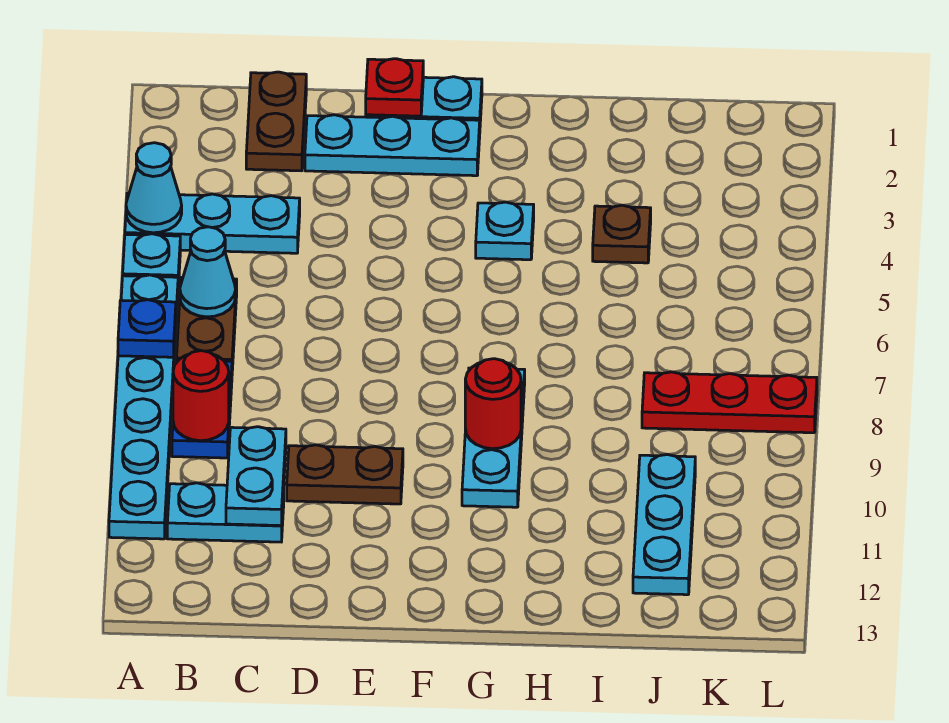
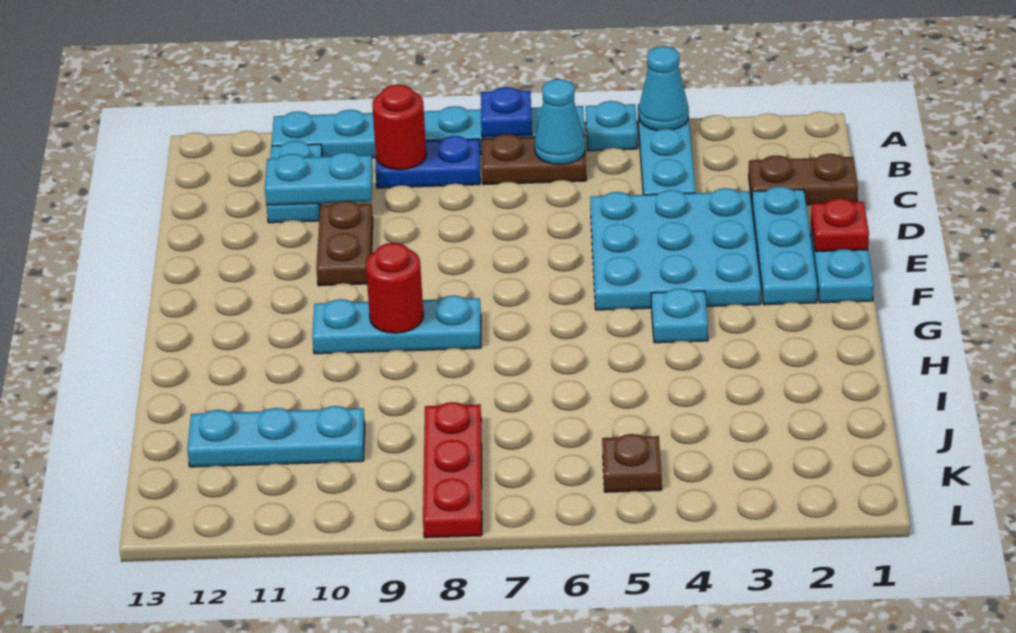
none -> cyan plate D3:F5 level 1
brown plate I4 level 1 -> brown plate K5 level 1

